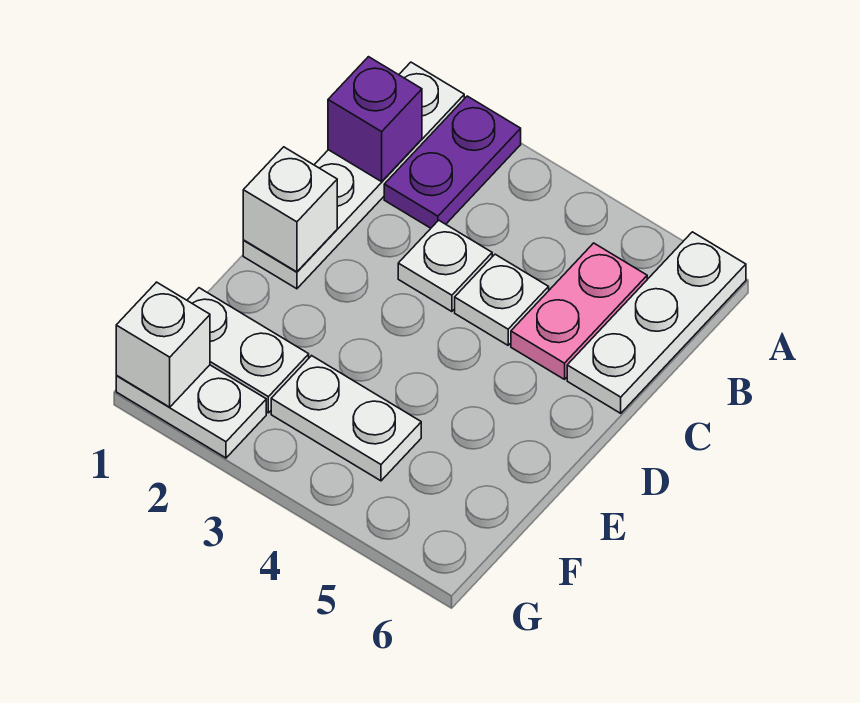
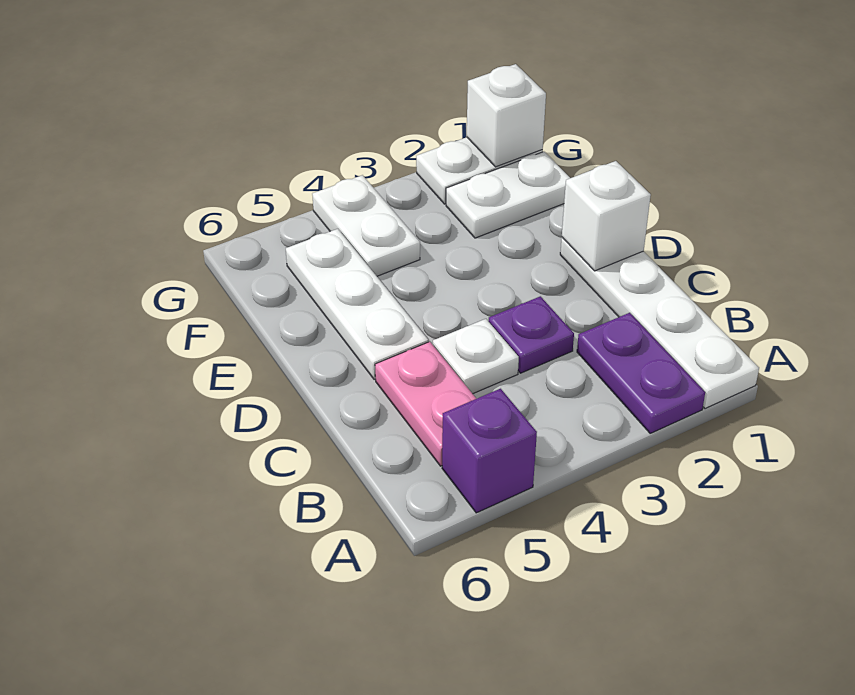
white plate A6:C6 level 1 -> white plate D5:F5 level 1
purple brick B1 level 2 -> purple brick A5 level 1
white plate C3 level 1 -> purple plate C3 level 1
white plate F3:F4 level 1 -> white plate F4:G4 level 1

